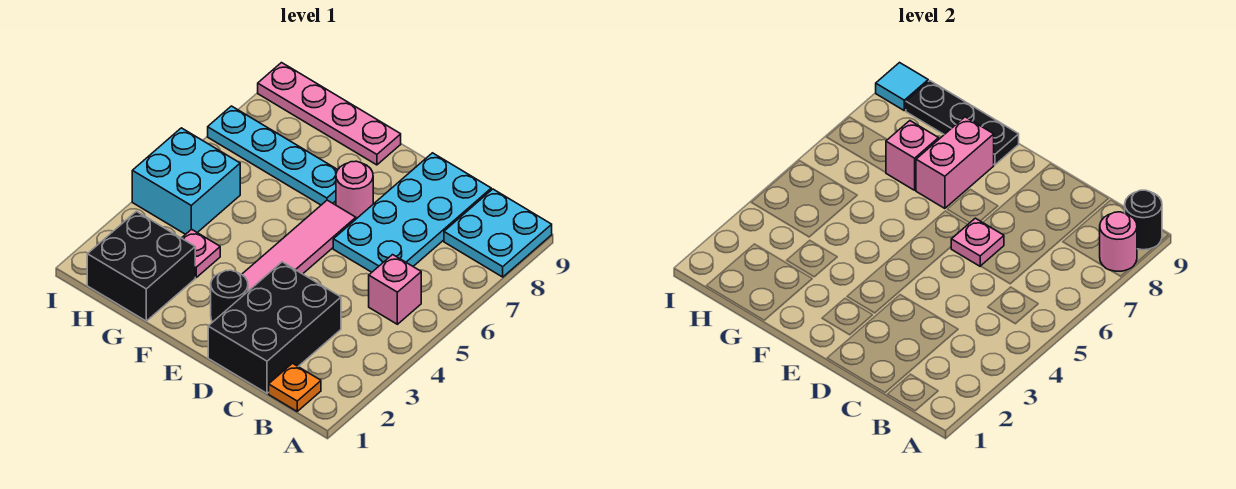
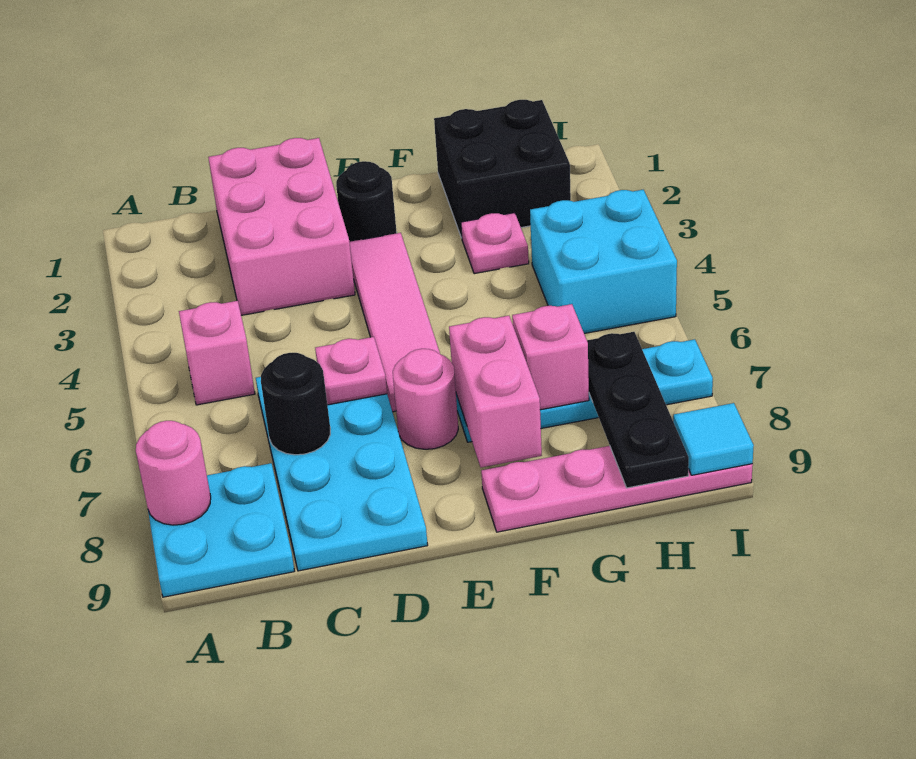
black round brick A9 level 2 -> black round brick C7 level 2
orange plate B1 level 1 -> none
black brick C1:D3 level 1 -> pink brick C1:D3 level 1
black plate F9:H9 level 2 -> black plate H7:H9 level 2

